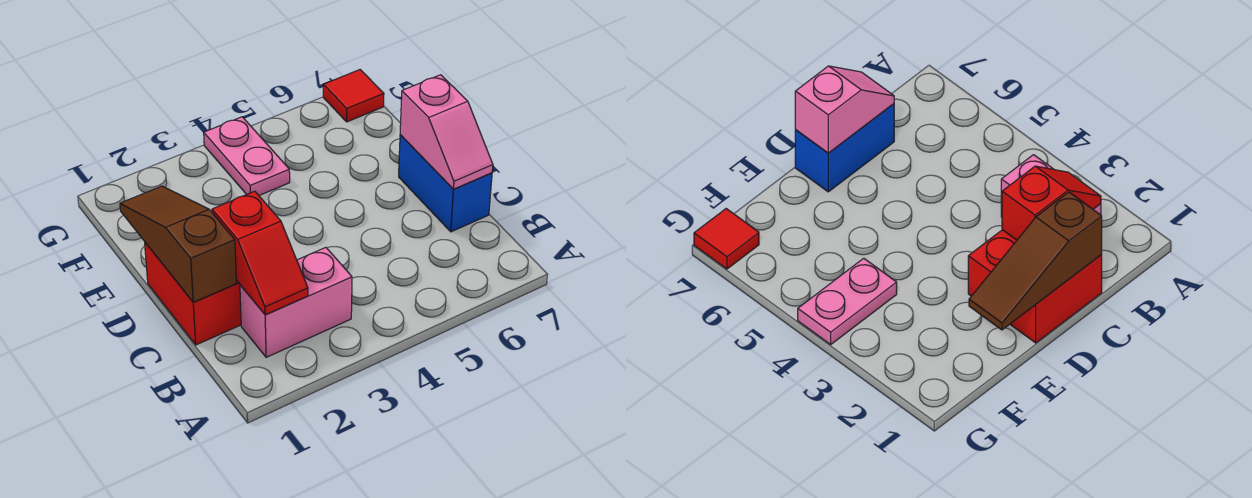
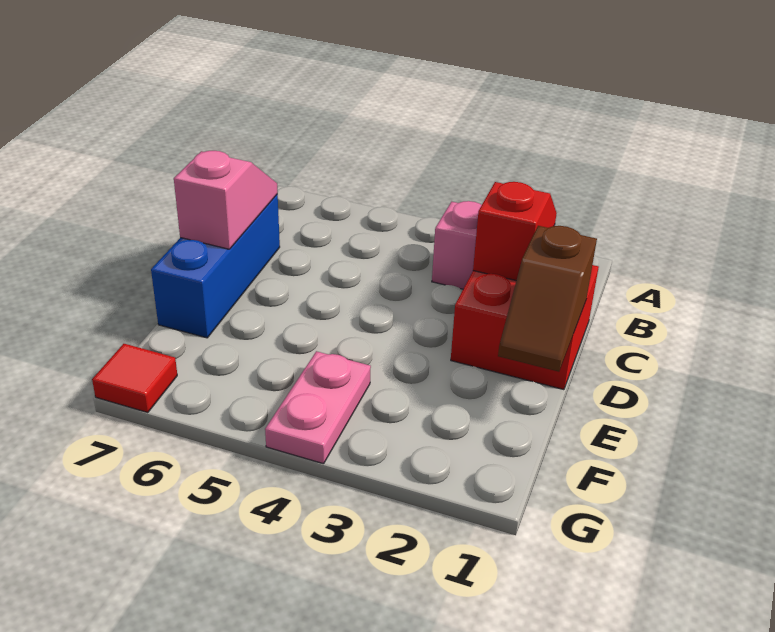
brown slope C1:E1 level 2 top C -> brown slope D1:E1 level 2 top D
blue brick C7:D7 level 1 -> blue brick C7:E7 level 1

